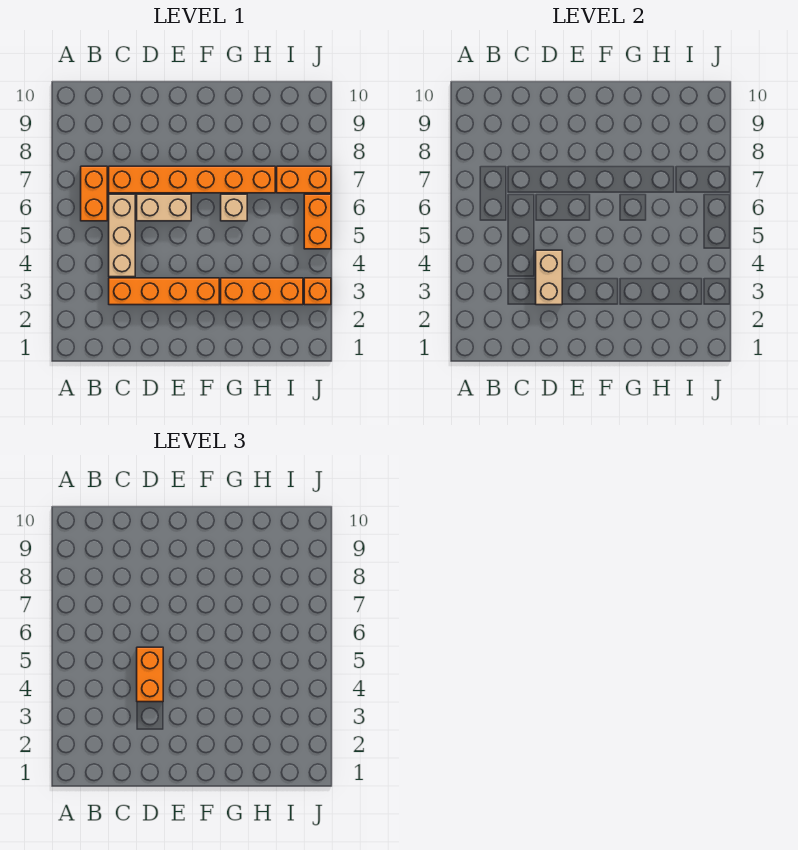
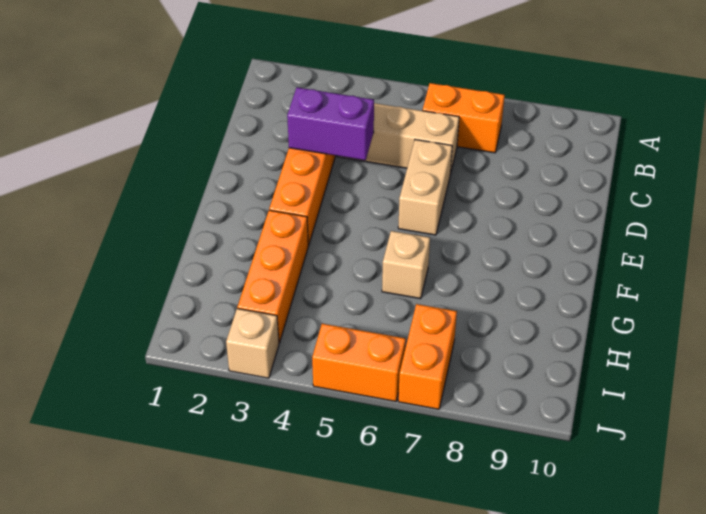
orange brick C7:H7 level 1 -> none
tan brick D3:D4 level 2 -> purple brick D3:D4 level 2
orange brick D4:D5 level 3 -> none
orange brick J3 level 1 -> tan brick J3 level 1

